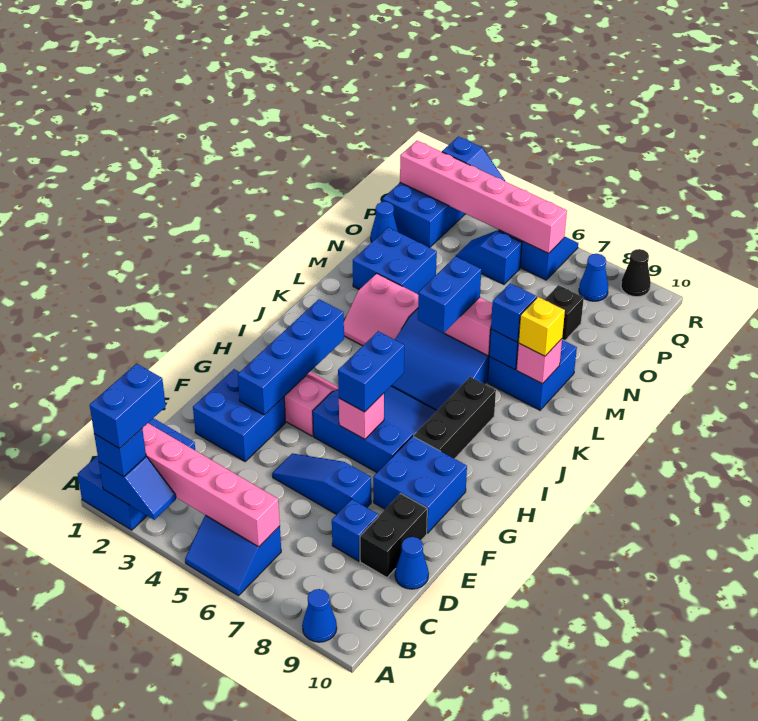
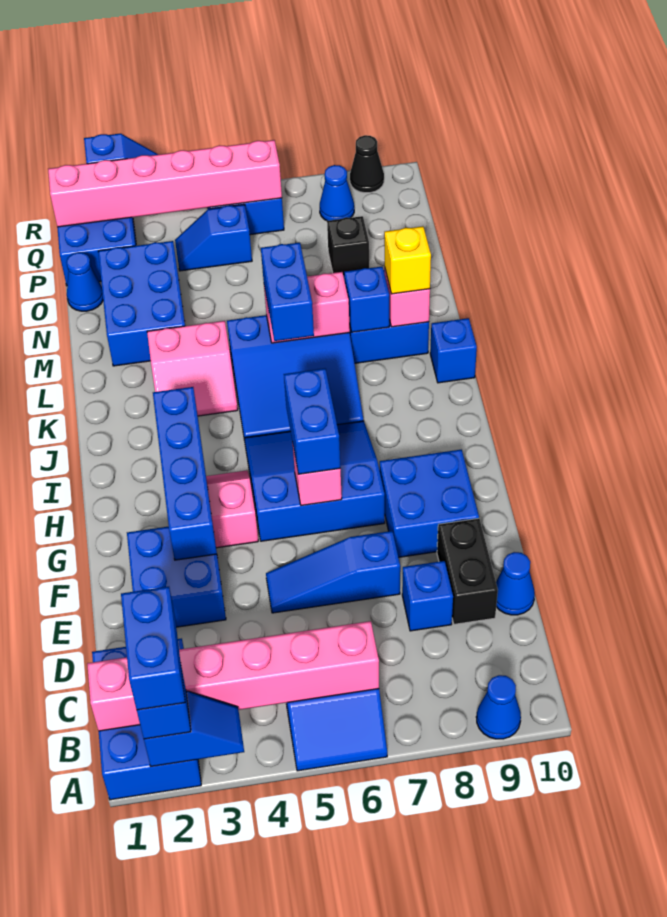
black brick H8:J8 level 1 -> none
blue brick L8 level 3 -> blue brick K10 level 1
blue brick M2:N3 level 1 -> blue brick M2:O3 level 1

